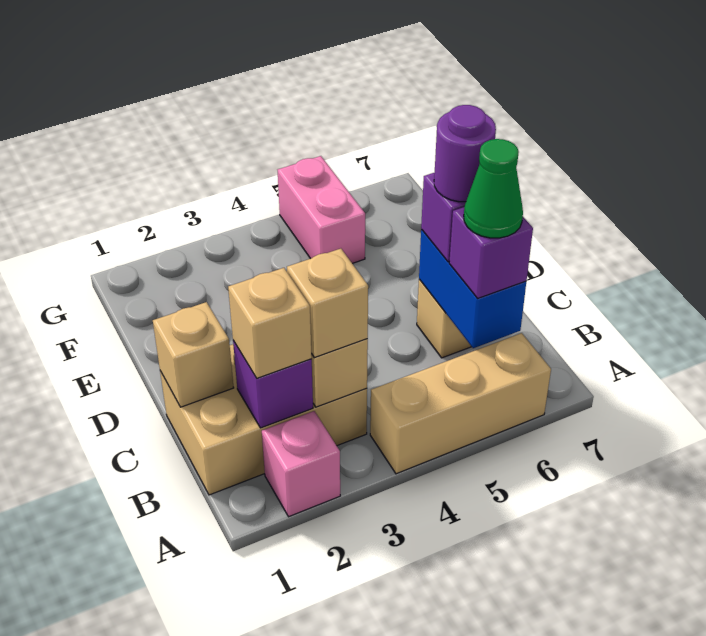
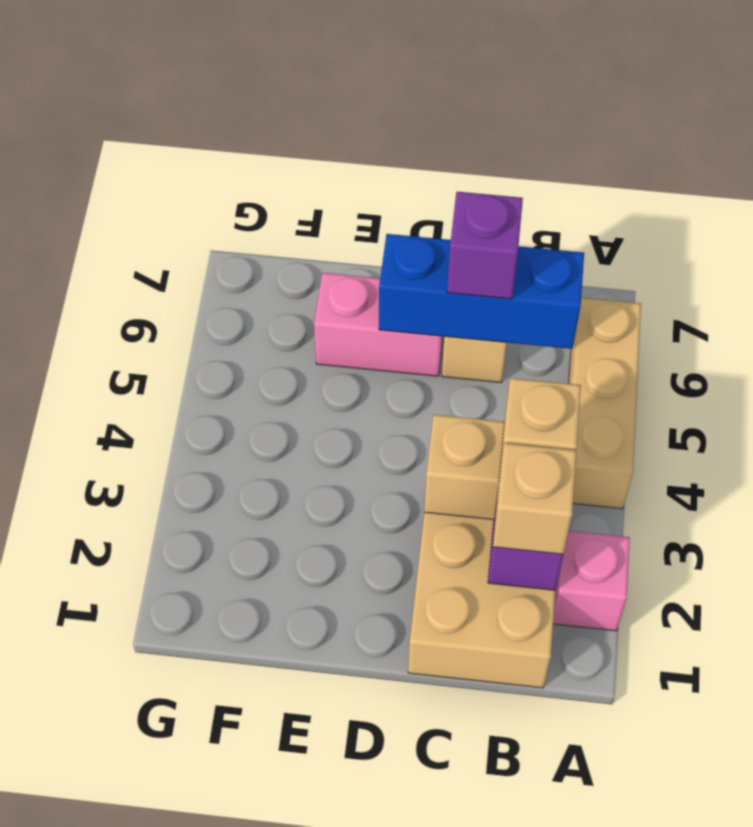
blue brick B6:C6 level 2 -> blue brick B6:D6 level 2
purple brick B6 level 3 -> none
green cone B6 level 4 -> none
tan brick C1 level 2 -> none
purple round brick C6 level 4 -> none
pink brick F5:G5 level 1 -> pink brick D6:E6 level 1

